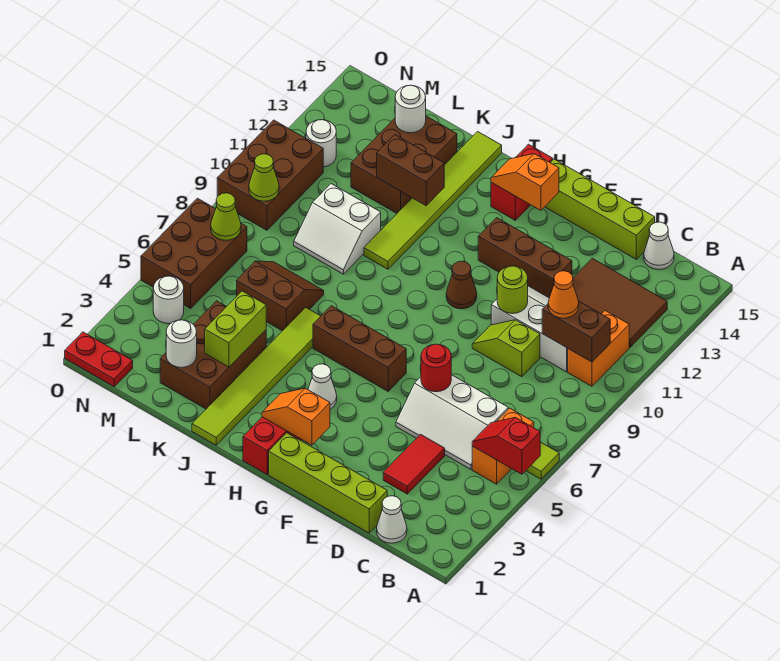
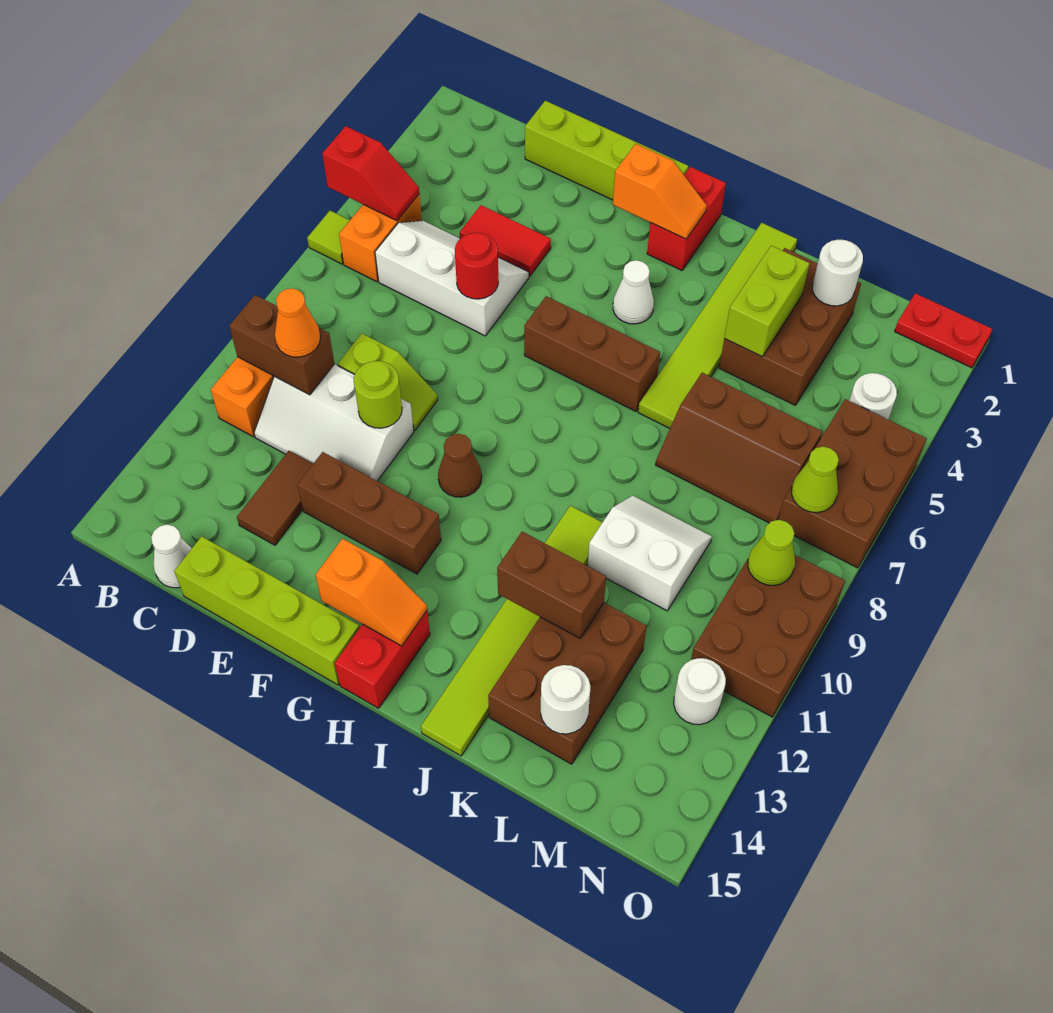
brown tile B12:D13 level 1 -> brown tile D12:D13 level 1
white cone C1 level 1 -> none
red tile D3:D4 level 1 -> red tile D4:E4 level 1
brown slope K6:L7 level 1 top 6 -> brown slope K6:M7 level 1 top 6

